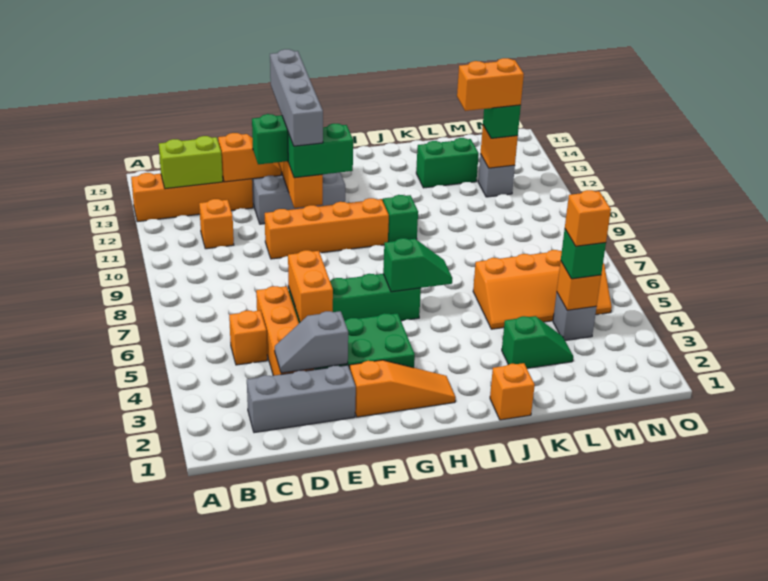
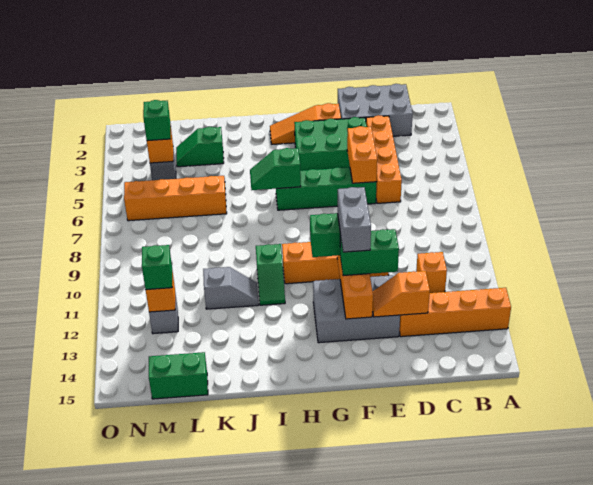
lime brick B13:C13 level 2 -> none
grey brick C2:E2 level 1 -> grey brick C1:E2 level 1
orange brick C5 level 1 -> none
grey slope D3:E3 level 2 top E -> grey slope J11:K11 level 1 top K
grey brick F11:F14 level 4 -> grey brick F11:F12 level 4
orange brick J1 level 1 -> none
green brick K13:L13 level 1 -> green brick L15:M15 level 1
orange brick L12:M12 level 4 -> none
orange brick M4 level 4 -> none

